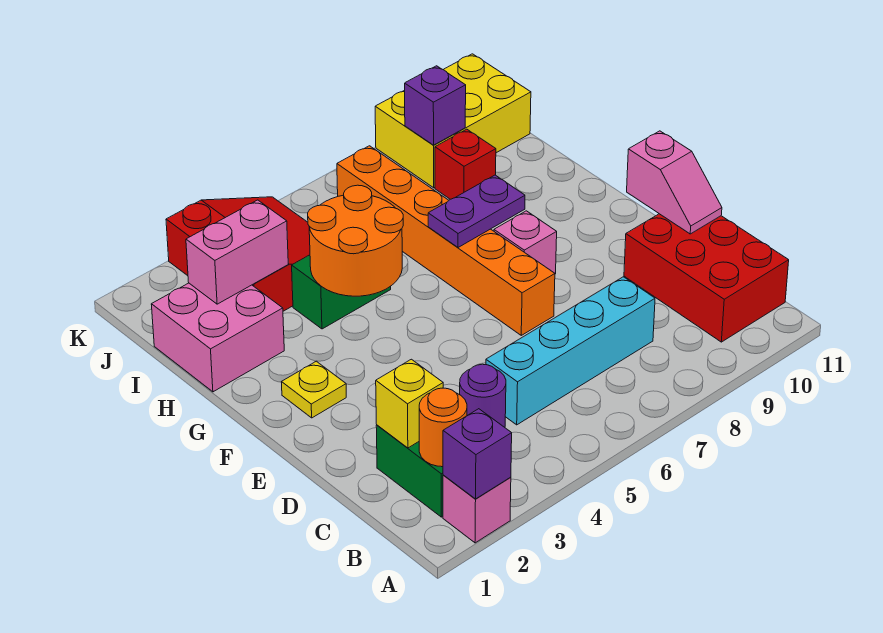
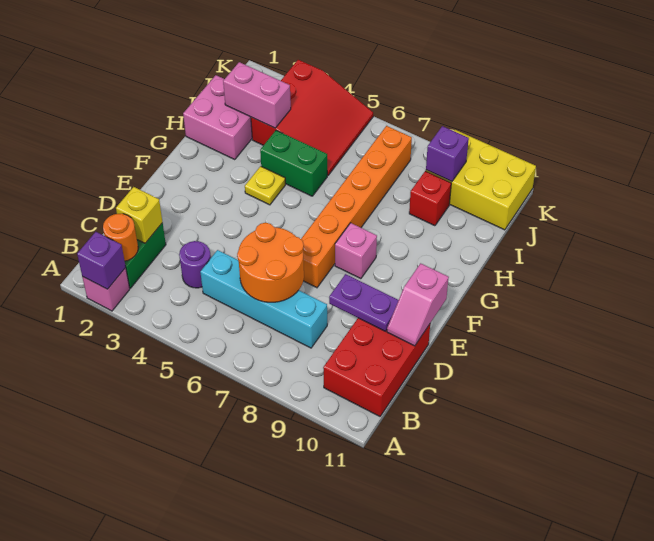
yellow plate F2 level 1 -> yellow plate G4 level 1
orange round brick G4:H5 level 2 -> orange round brick C6:D7 level 2
purple plate G7:G8 level 2 -> purple plate D9:D10 level 2

